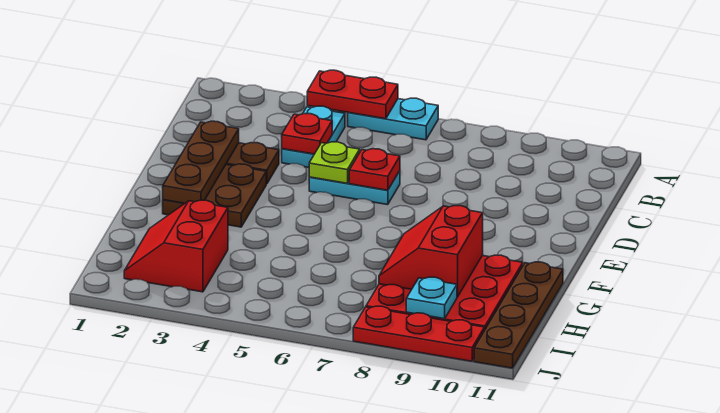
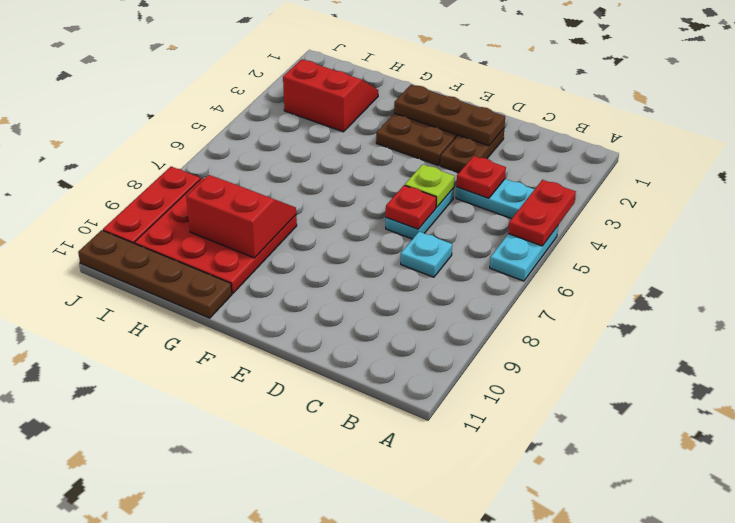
cyan plate I9 level 2 -> cyan plate C7 level 1

